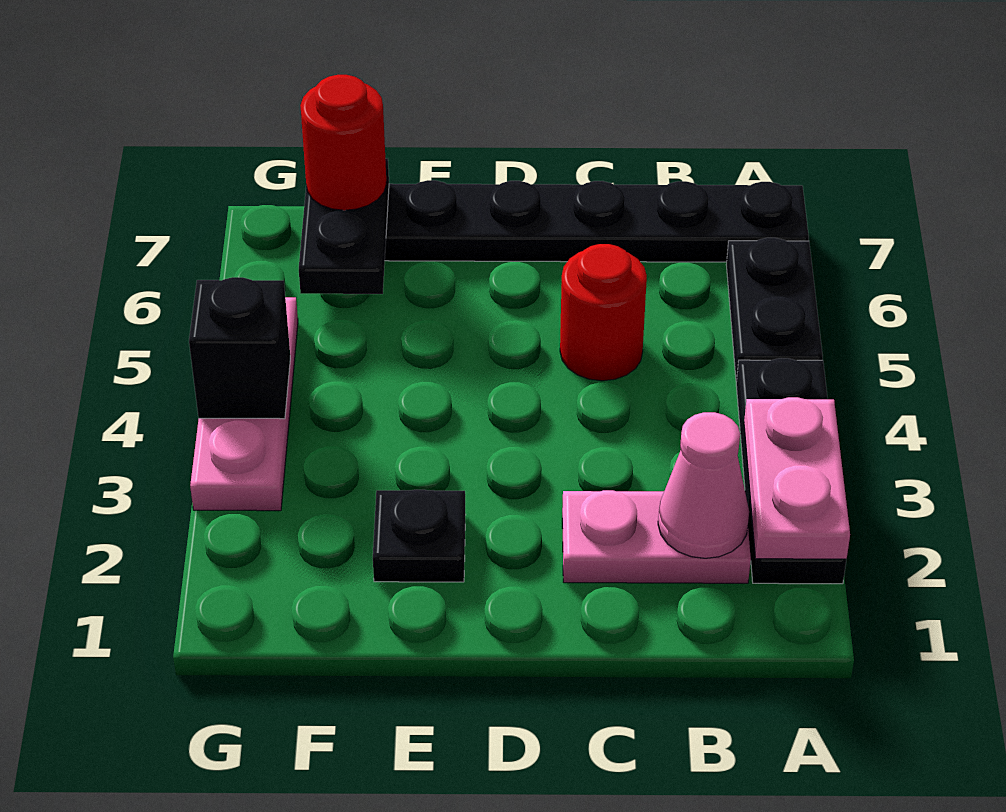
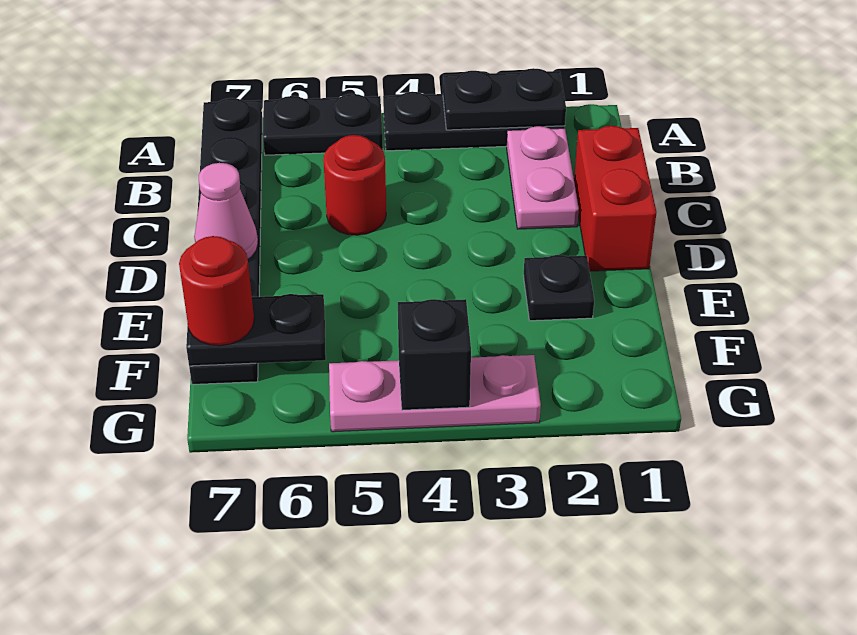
pink plate A2:A3 level 2 -> black plate A2:A3 level 2
pink cone B2 level 2 -> pink cone D7 level 2
none -> red brick C1:D1 level 1

